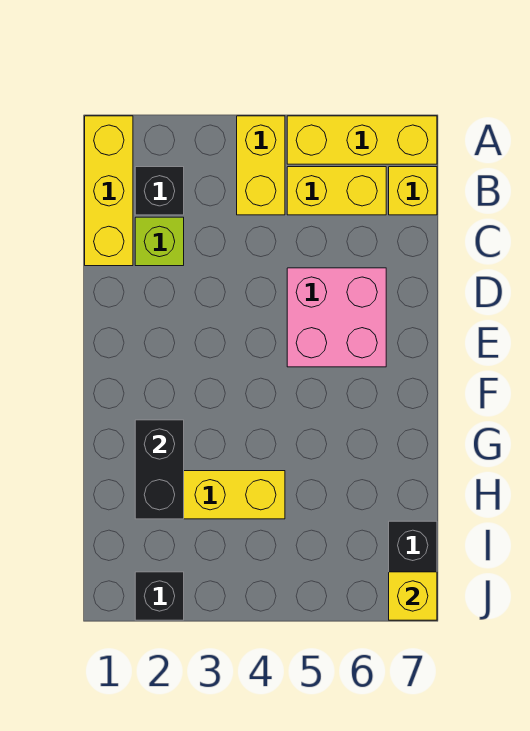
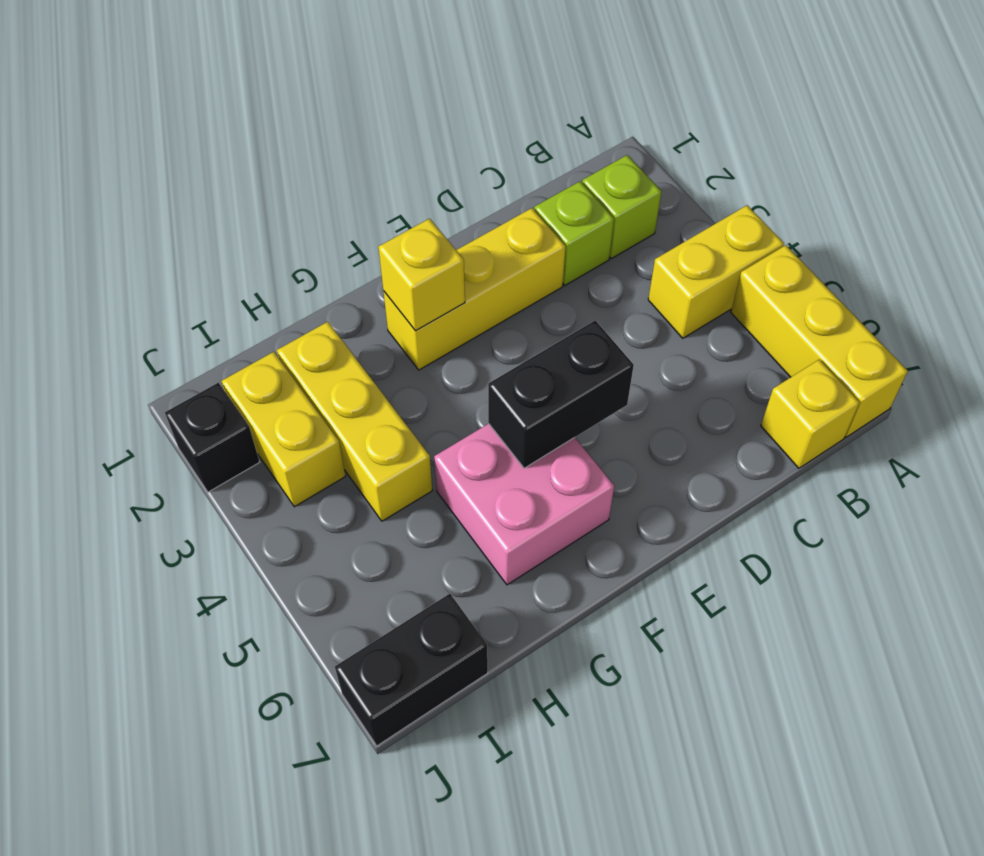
yellow brick A1:C1 level 1 -> yellow brick D2:F2 level 1
black brick B2 level 1 -> lime brick B2 level 1
yellow brick B5:B6 level 1 -> yellow brick I2:I3 level 1
pink brick D5:E6 level 1 -> pink brick F5:G6 level 1
black brick G2:H2 level 2 -> black brick E5:F5 level 2
yellow brick J7 level 2 -> yellow brick F2 level 2

